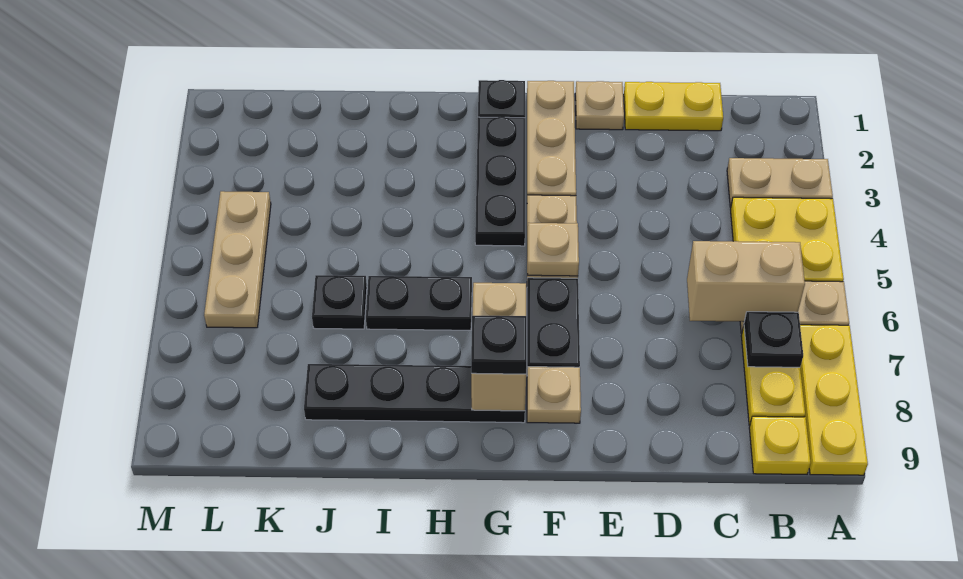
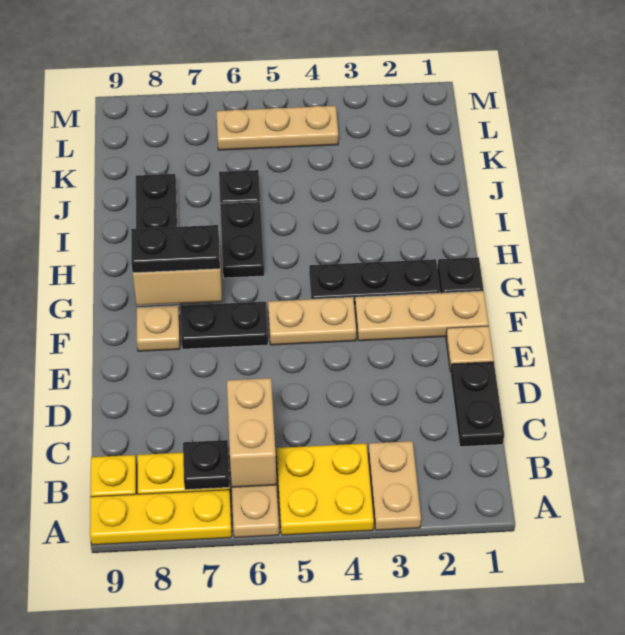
yellow plate C1:D1 level 1 -> black plate C1:D1 level 1
tan plate F5 level 2 -> none
black plate G8 level 3 -> black plate G7:G8 level 3

